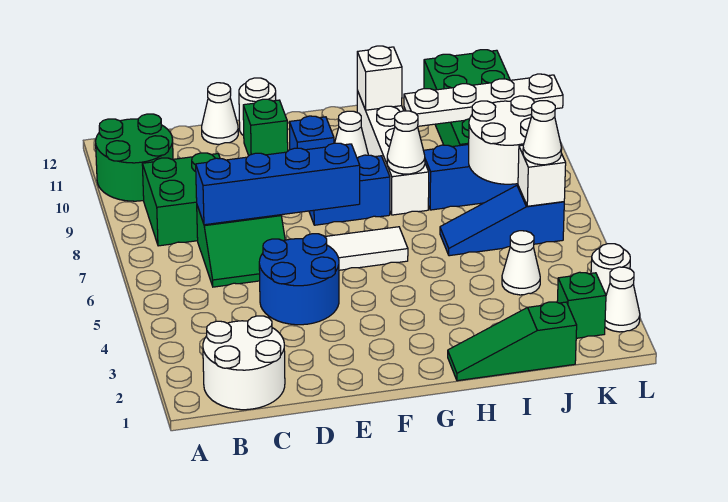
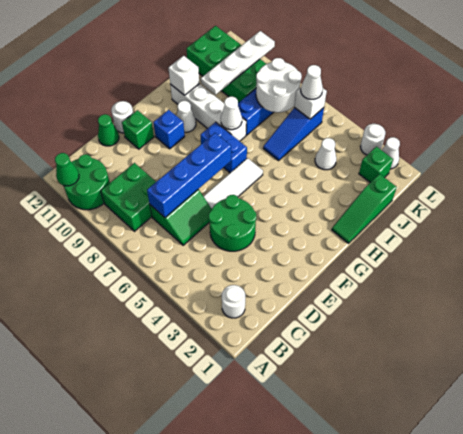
none -> green cone A11 level 2
white round brick B1:C2 level 1 -> white round brick B2 level 1
blue round brick D4:E5 level 1 -> green round brick D4:E5 level 1
white cone D12 level 1 -> green cone D12 level 1
blue brick F8:G8 level 1 -> blue brick G7:G8 level 1

